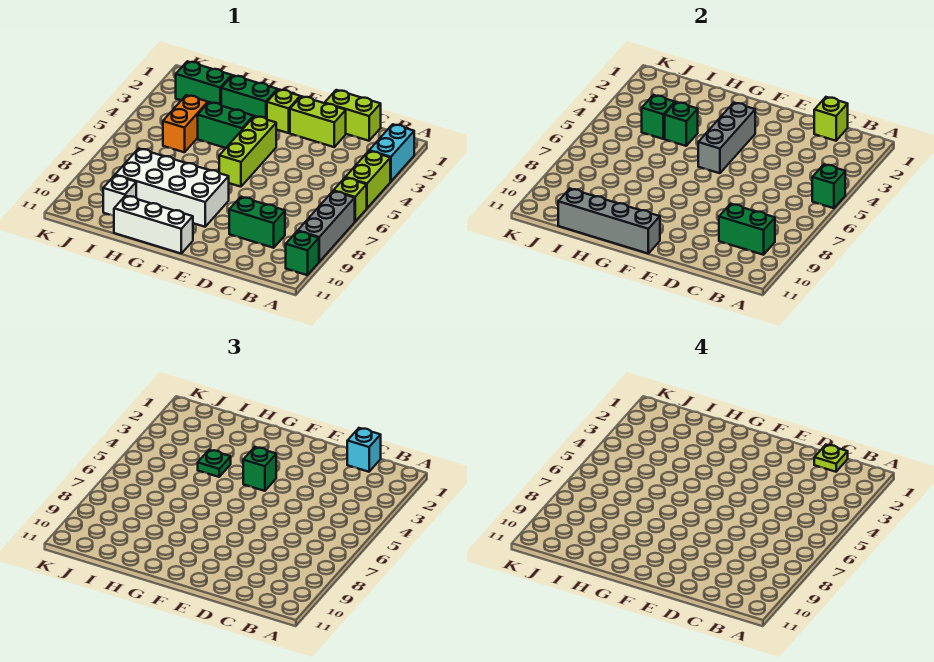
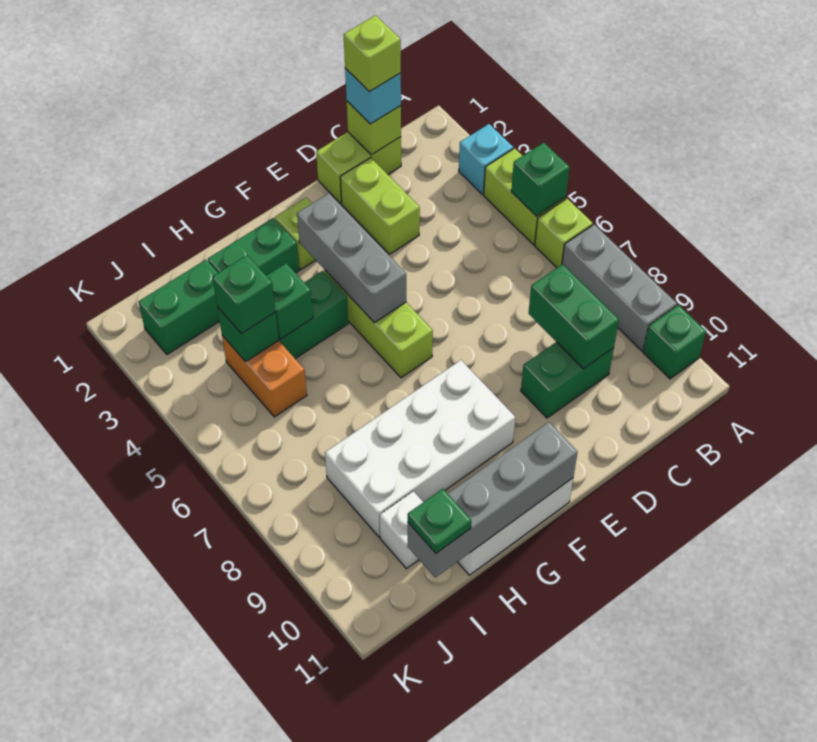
cyan brick A2:A3 level 1 -> cyan brick A3 level 1
green brick B9:C9 level 2 -> green brick C8:C9 level 2
lime plate C1 level 4 -> lime brick C1 level 4
lime brick D2:E2 level 1 -> lime brick D2:D3 level 1
green brick F4 level 3 -> green brick I4 level 3
green plate H4 level 3 -> green plate I11 level 3

